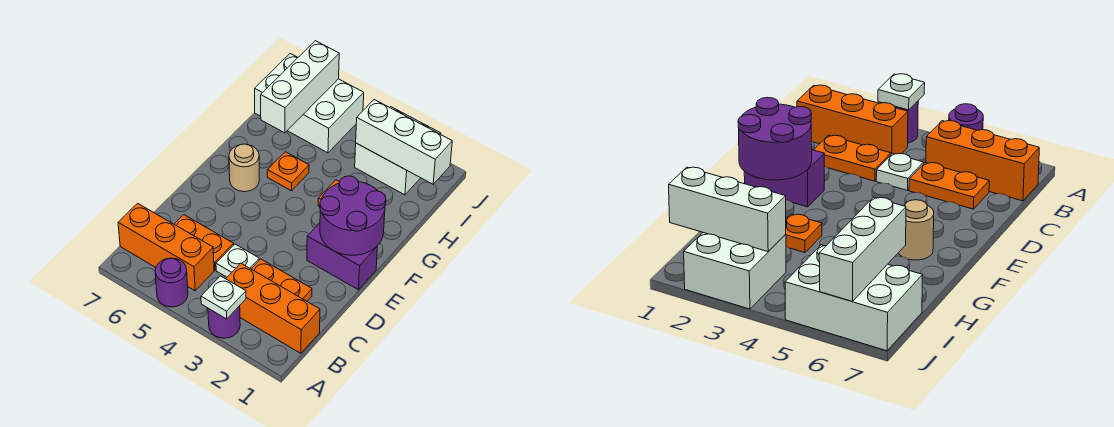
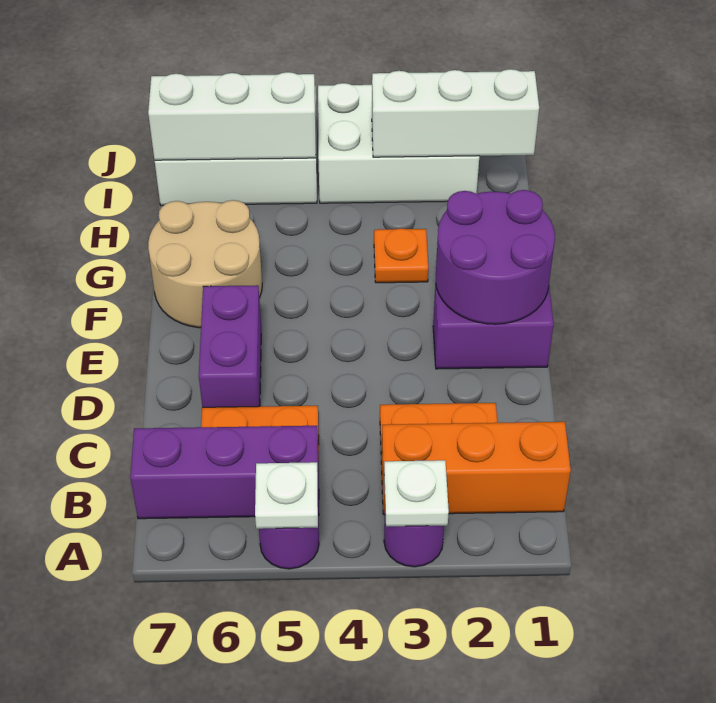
orange brick B5:B7 level 1 -> purple brick B5:B7 level 1
white plate C4 level 1 -> white plate A5 level 2
none -> purple brick D6:E6 level 1
tan round brick F6 level 1 -> tan round brick F6:G7 level 1
orange plate G5 level 1 -> none
white brick H6:J6 level 2 -> white brick I5:I7 level 2
white brick I2:J3 level 1 -> white brick I2:J4 level 1

